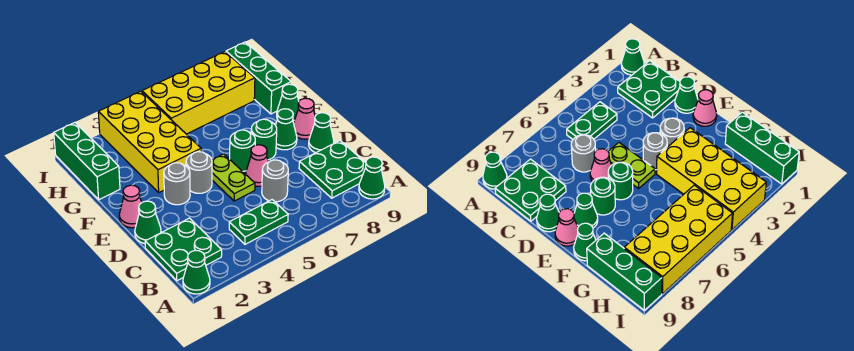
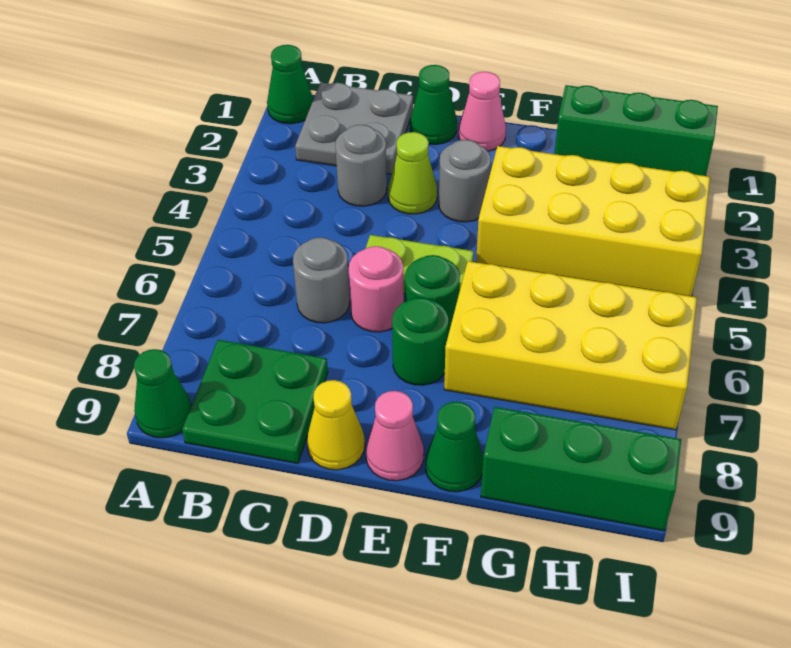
green plate B1:C2 level 1 -> grey plate B1:C2 level 1
green plate B4:B5 level 1 -> none
none -> lime cone D3 level 1
pink cone D6 level 1 -> pink round brick D6 level 1
green cone D9 level 1 -> yellow cone D9 level 1
grey round brick E4 level 1 -> grey round brick C3 level 1
green cone E8 level 1 -> none
yellow brick H5:I8 level 1 -> yellow brick F6:I7 level 1

